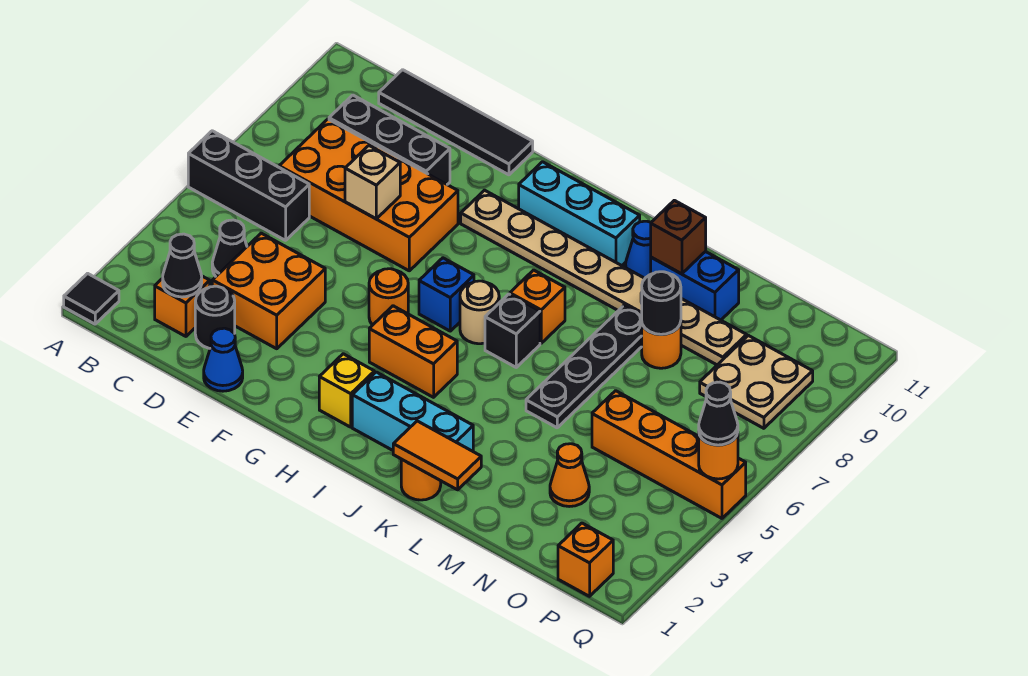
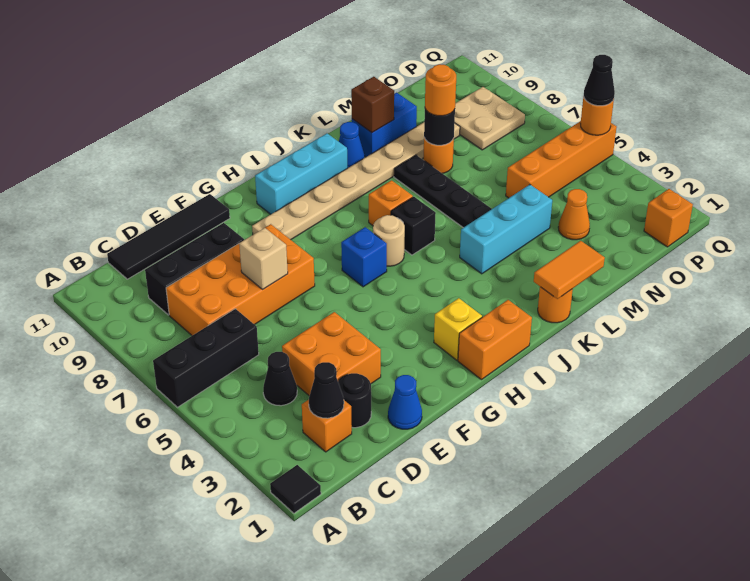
orange round brick G5 level 1 -> orange round brick M8 level 3
orange brick H4:I4 level 1 -> orange brick H1:I1 level 1
cyan brick I2:K2 level 1 -> cyan brick K4:M4 level 1

